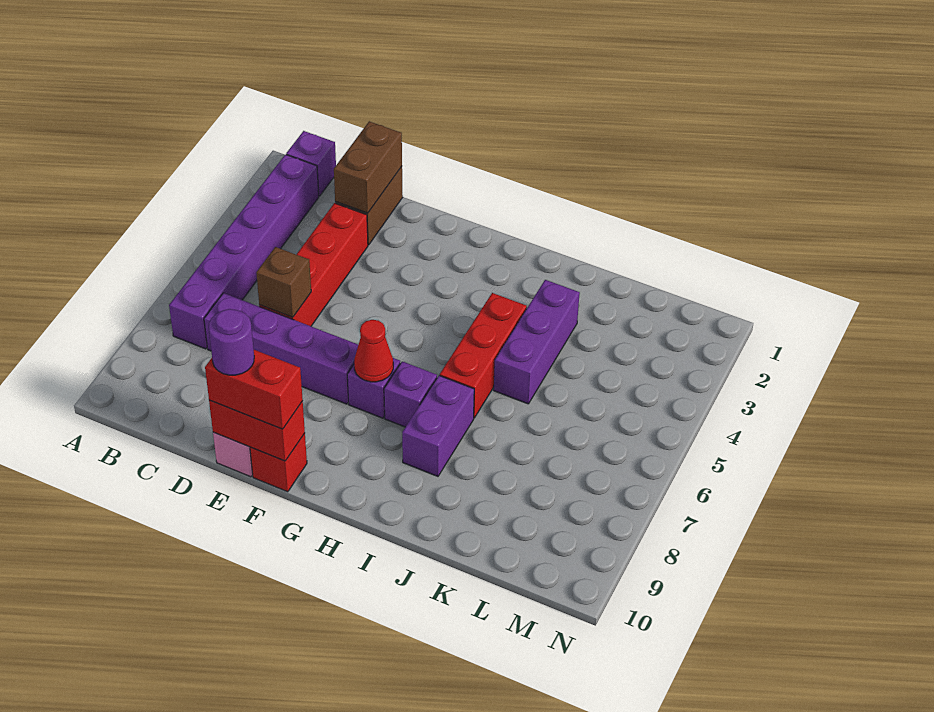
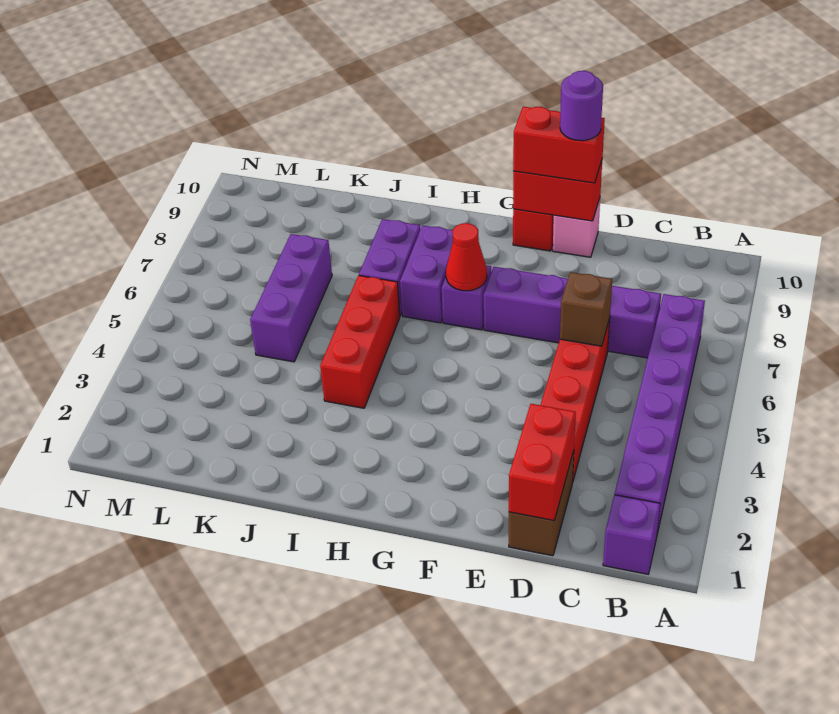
brown brick D1:D2 level 2 -> red brick D1:D2 level 2
purple brick H7 level 1 -> purple brick H7:H8 level 1
purple brick J3:J5 level 1 -> purple brick K5:K7 level 1

